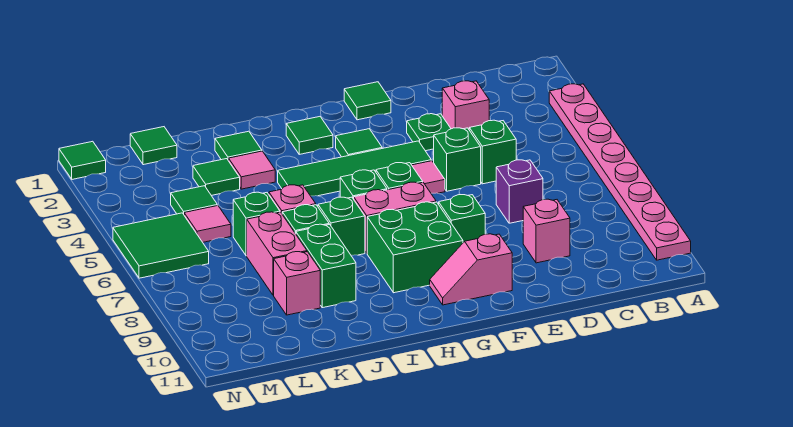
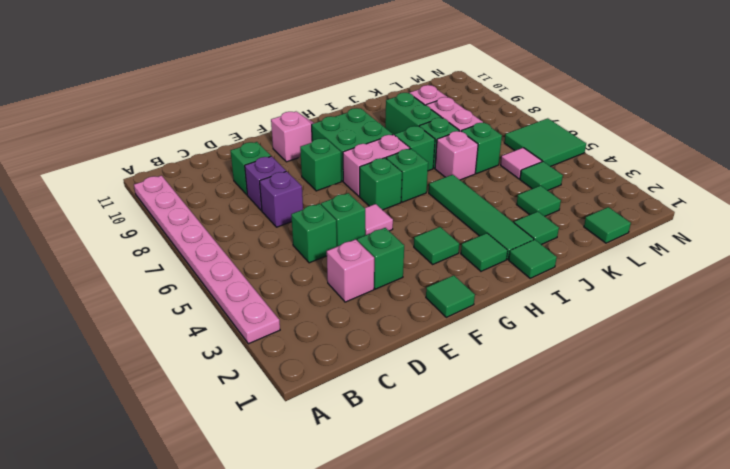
none -> purple brick D8 level 1
pink brick D9 level 1 -> green brick D9 level 1
green plate E3 level 1 -> green brick E3 level 1
green tile F4:I4 level 1 -> green tile I2:I5 level 1
pink tile J3 level 1 -> none
green tile N1 level 1 -> green tile I1 level 1

